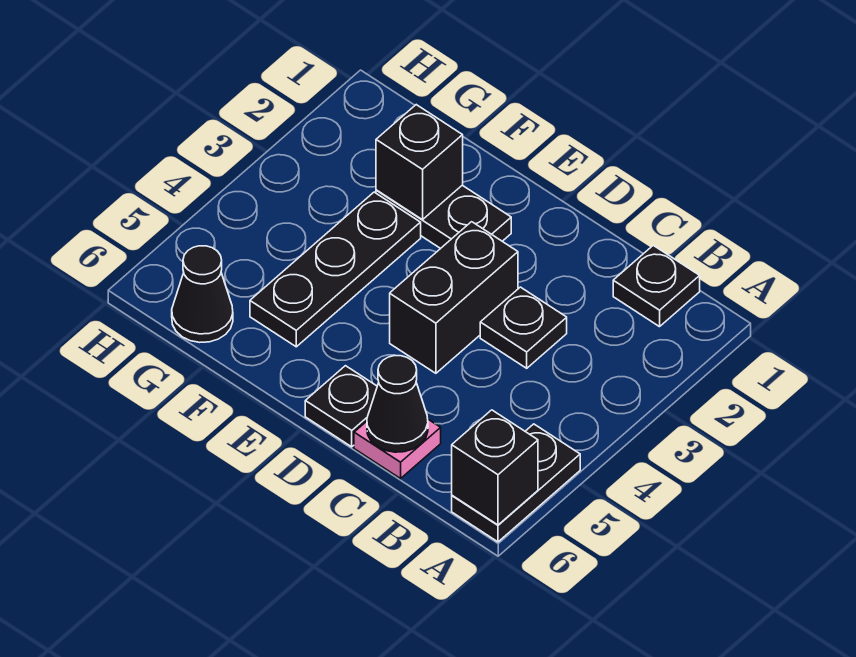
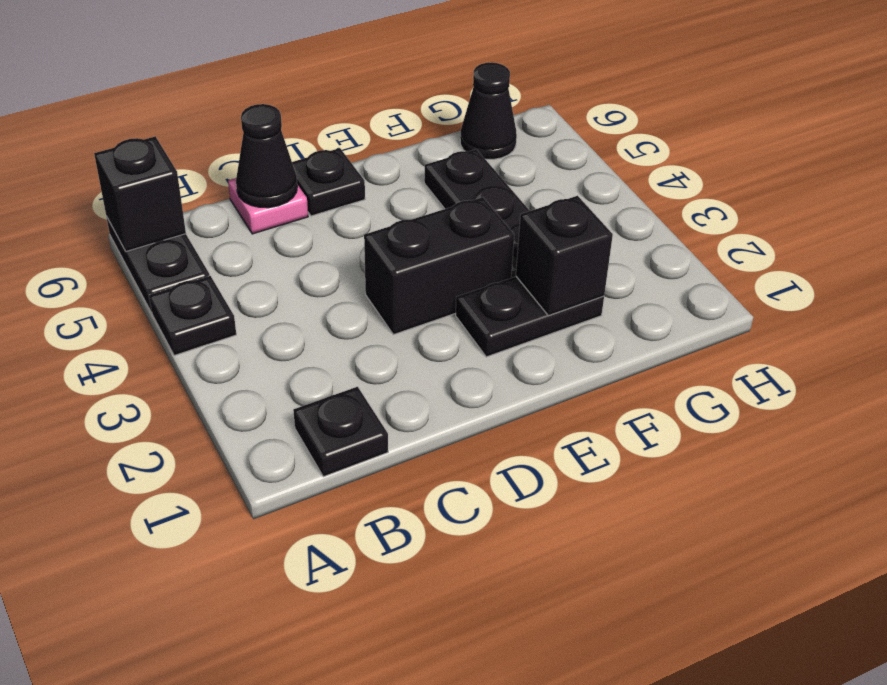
black plate C3 level 1 -> black plate A4 level 1
black brick D3:D4 level 1 -> black brick D3:E3 level 1

